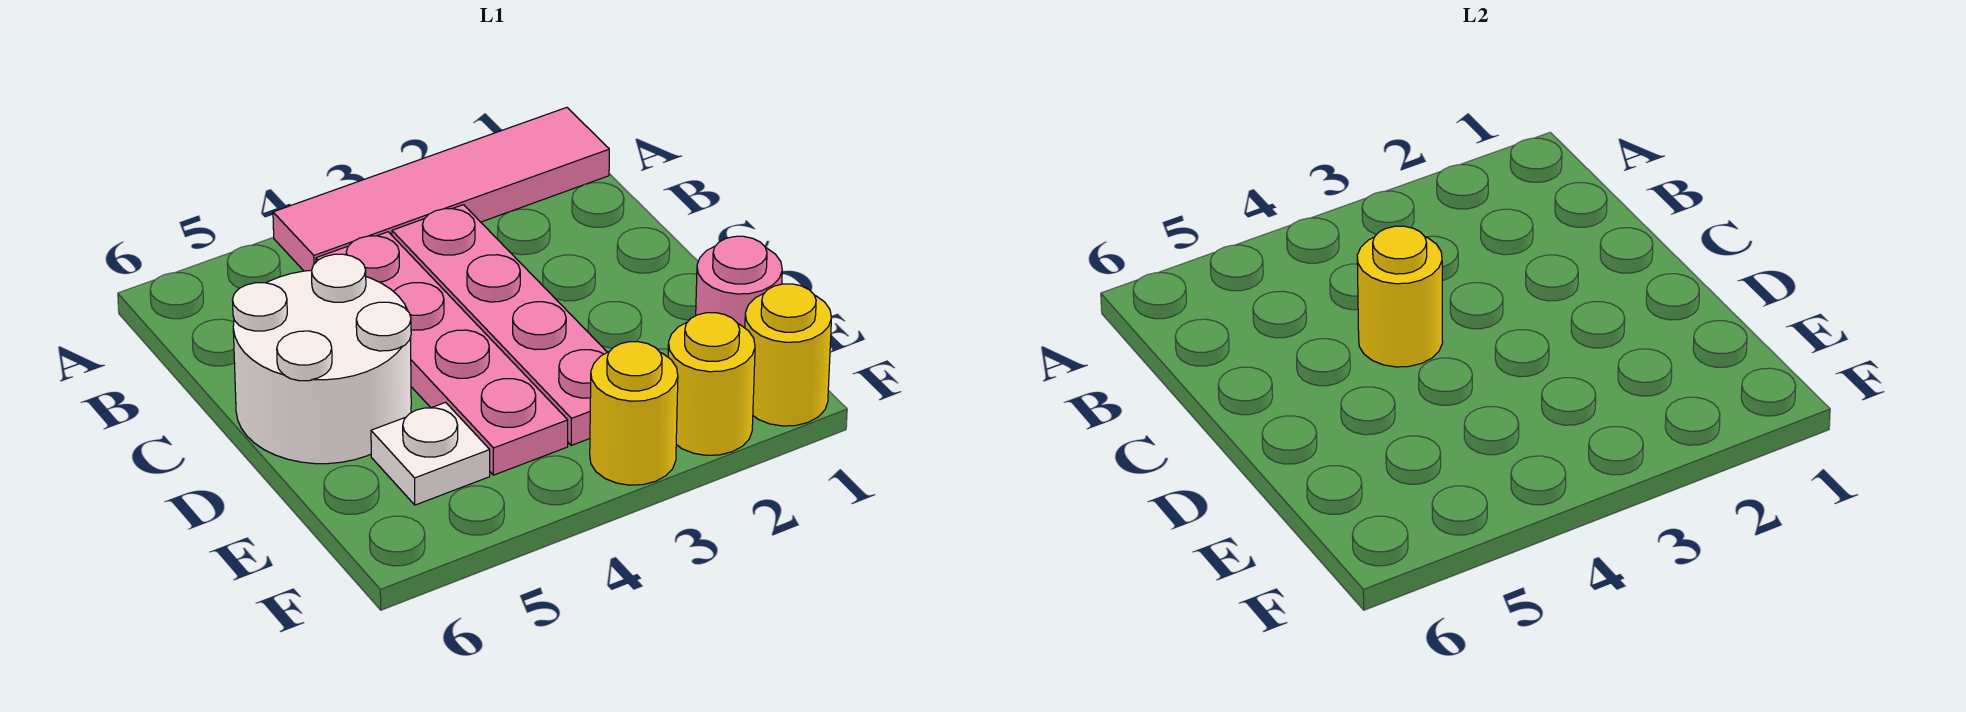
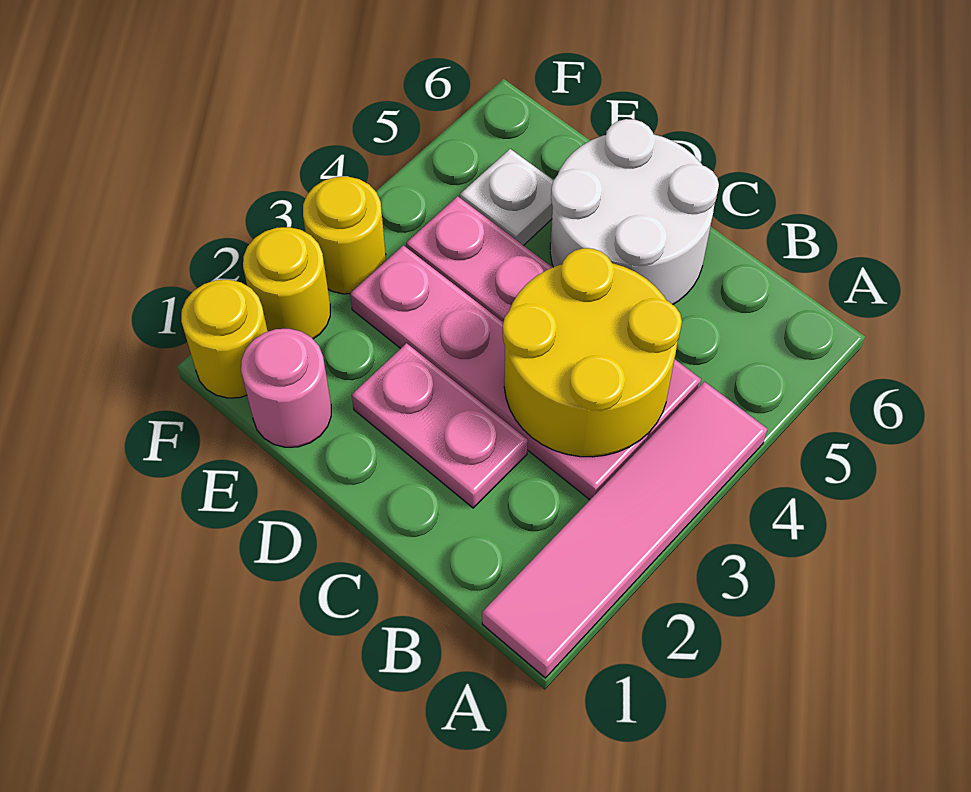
none -> pink plate C2:D2 level 1
yellow round brick C4 level 2 -> yellow round brick B3:C4 level 2

